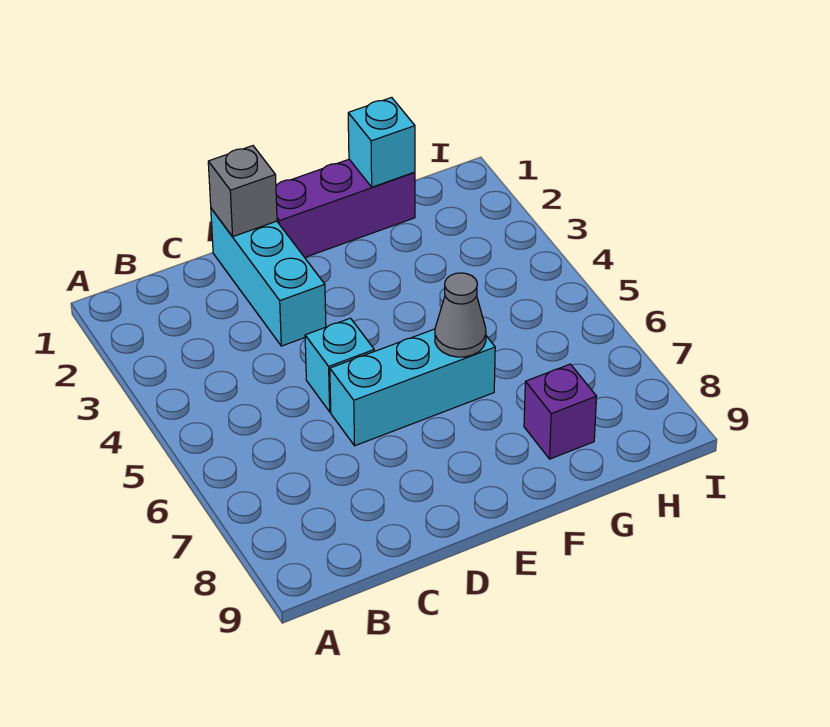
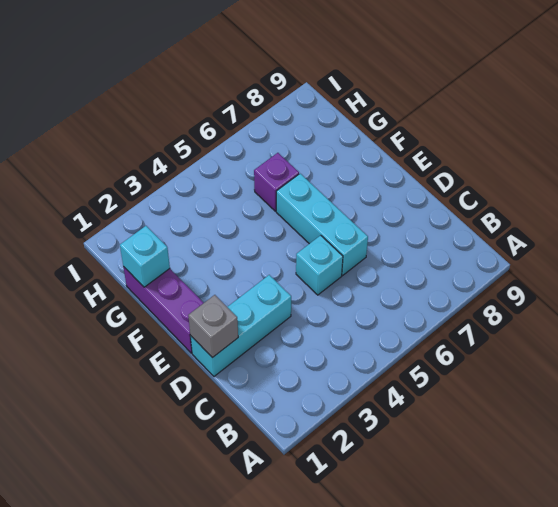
grey cone F6 level 2 -> none
purple brick G8 level 1 -> purple brick G6 level 1

